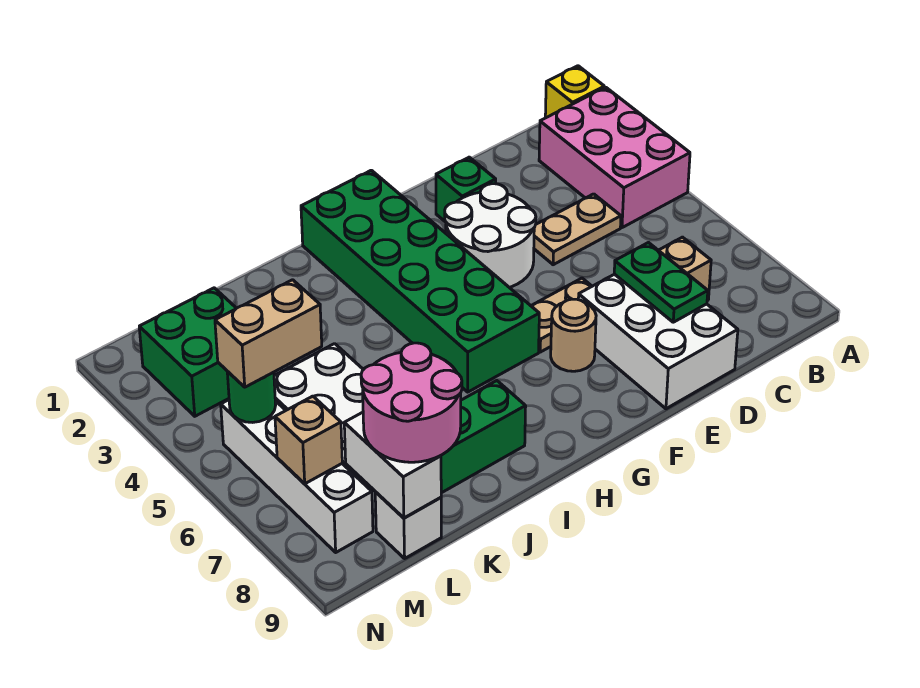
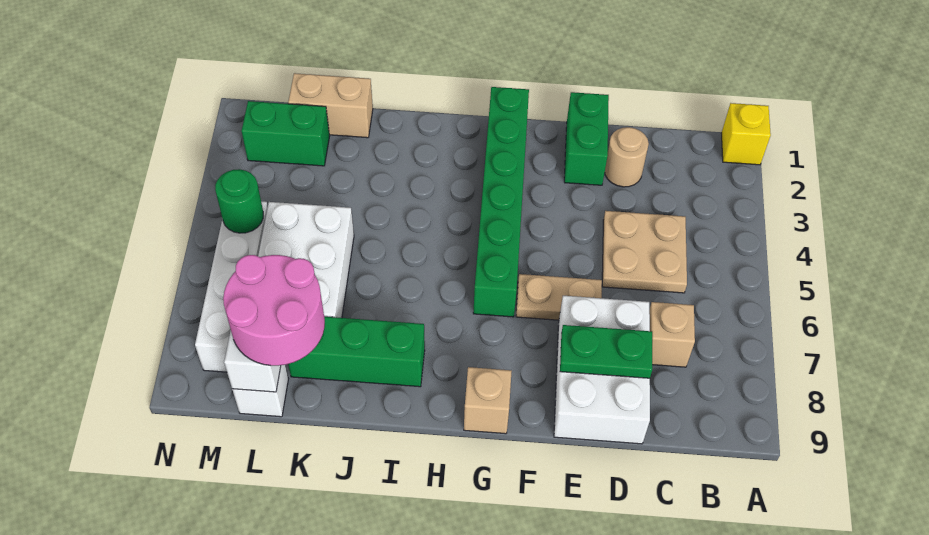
pink brick A2:B4 level 1 -> none
tan plate C4:D4 level 1 -> tan plate C4:D5 level 1
green plate D7:D8 level 2 -> green plate D8:E8 level 2
green brick E2 level 1 -> green brick E1:E2 level 1
white round brick E3:F4 level 1 -> none
tan round brick F7 level 1 -> tan round brick D2 level 1
green brick G1:H6 level 1 -> green brick G1:G6 level 1
green brick L2:M3 level 1 -> green brick L2:M2 level 1
tan brick L5:M5 level 3 -> tan brick K1:L1 level 1
tan brick M7 level 2 -> tan brick G9 level 1

